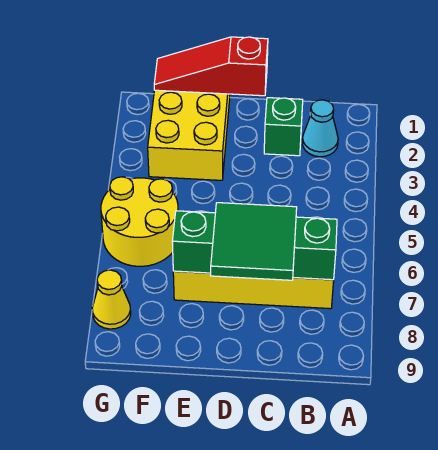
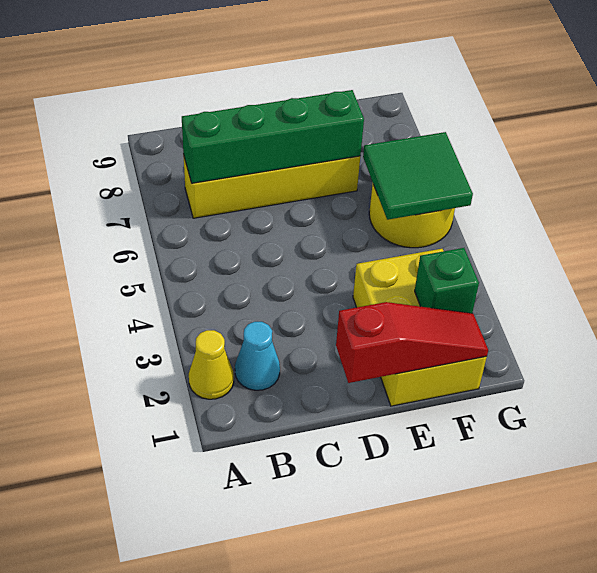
green brick C2 level 1 -> green brick F2 level 2
green tile C7:D8 level 3 -> green tile F5:G6 level 2
yellow cone G8 level 1 -> yellow cone A2 level 1

